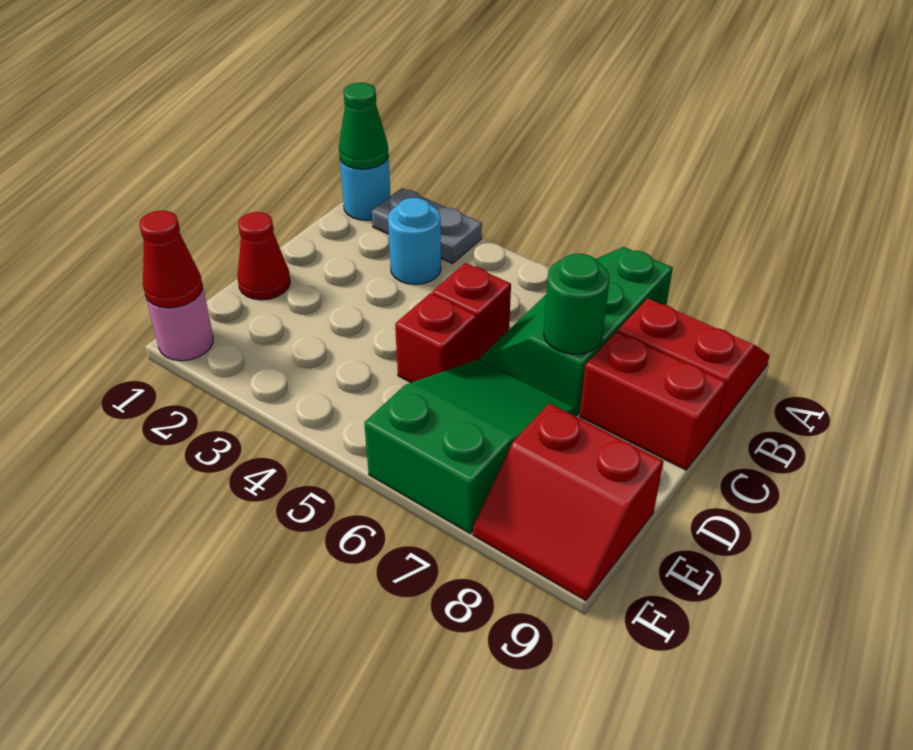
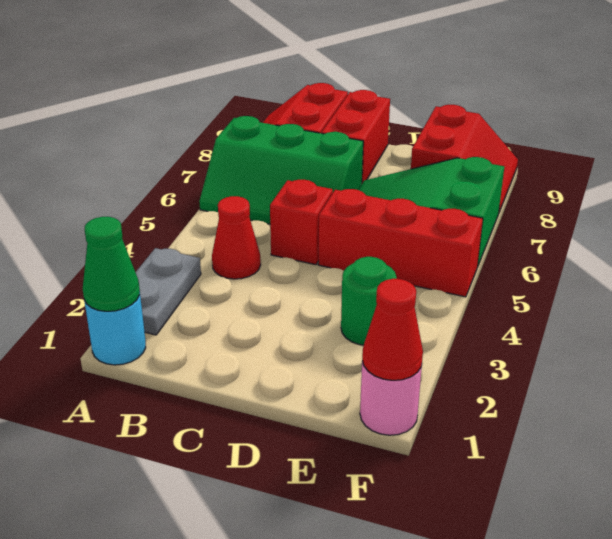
cyan round brick B3 level 1 -> none
green round brick C7 level 2 -> green round brick E3 level 1
red cone D1 level 1 -> red cone B4 level 1
red brick D5 level 1 -> red brick D5:F5 level 1

